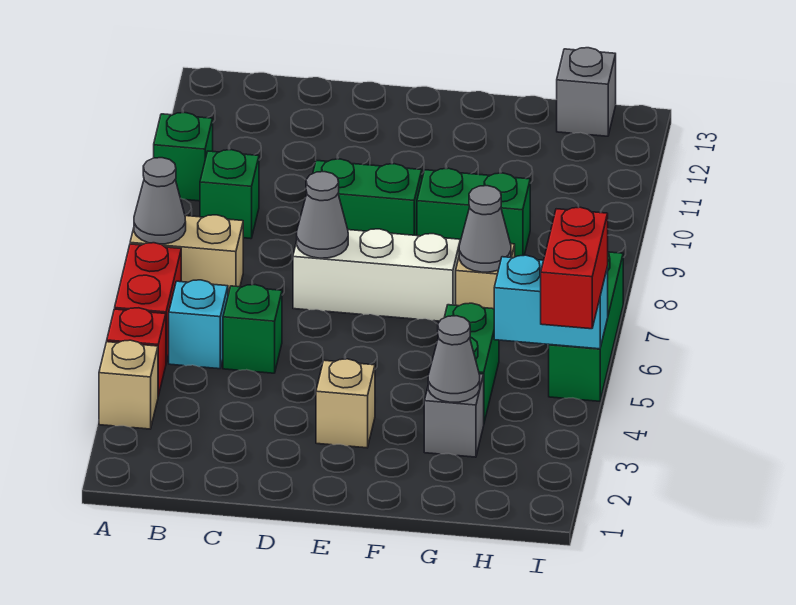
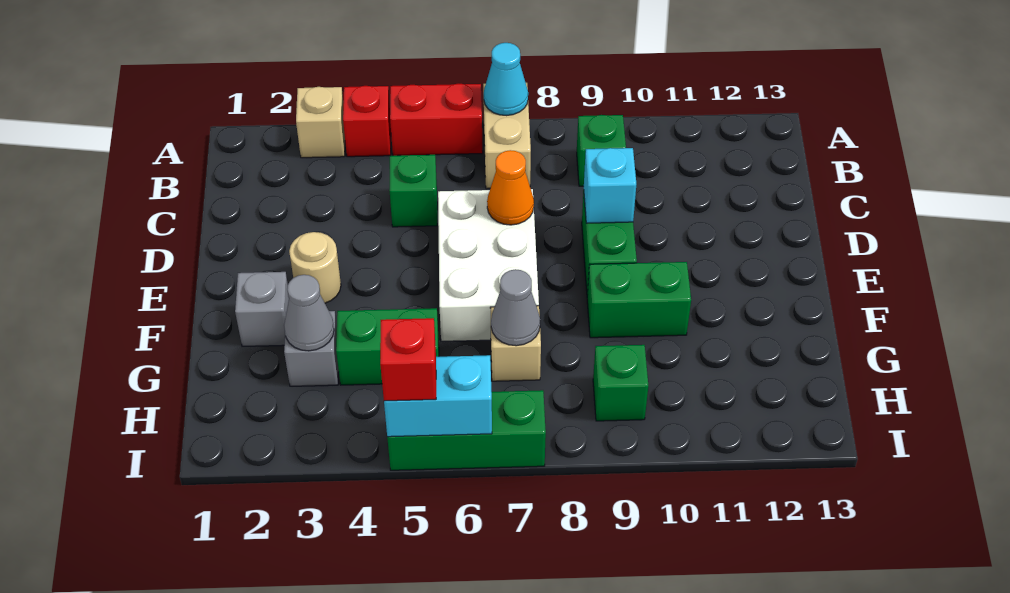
grey cone A7 level 2 -> cyan cone A7 level 2
green brick A10 level 1 -> green brick H9 level 1
cyan brick B5 level 1 -> cyan brick D9 level 2
white brick D7:F7 level 1 -> white brick D6:F7 level 1
grey cone D7 level 2 -> orange cone D7 level 2
tan brick E3 level 1 -> tan round brick E3 level 1
green brick F9:G9 level 1 -> green brick F9:F10 level 1
cyan brick H5:I5 level 2 -> cyan brick I5:I6 level 2
grey brick H13 level 1 -> grey brick F2 level 1
red brick I4:I5 level 3 -> red brick I5 level 3

